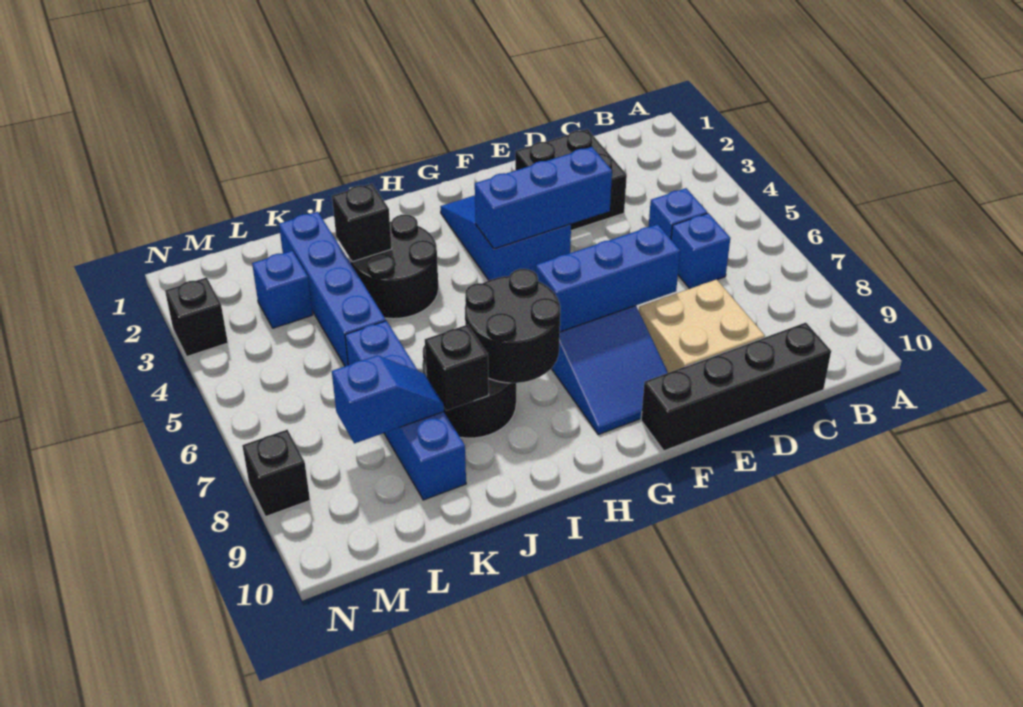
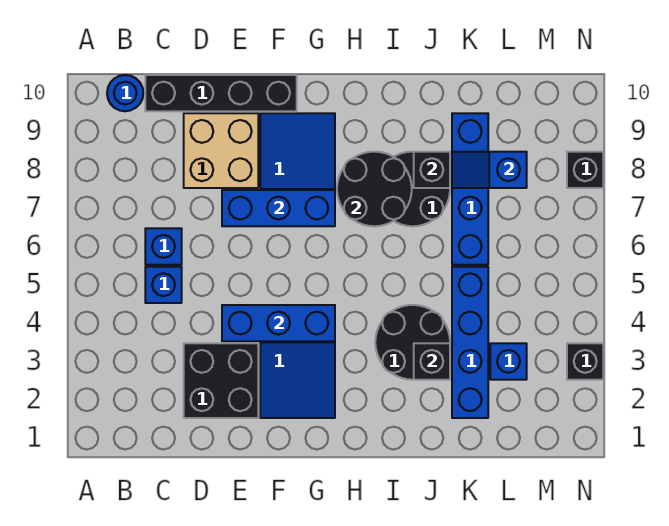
none -> blue round brick B10 level 1

